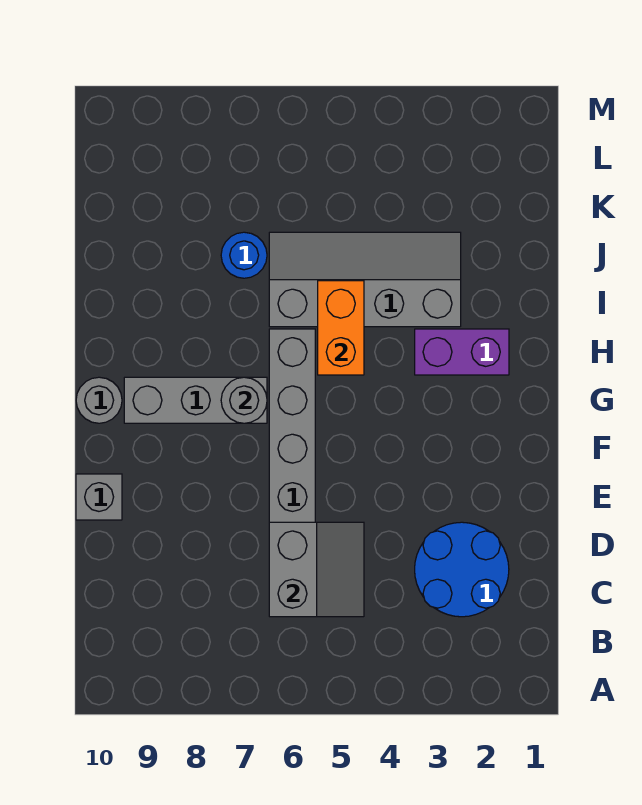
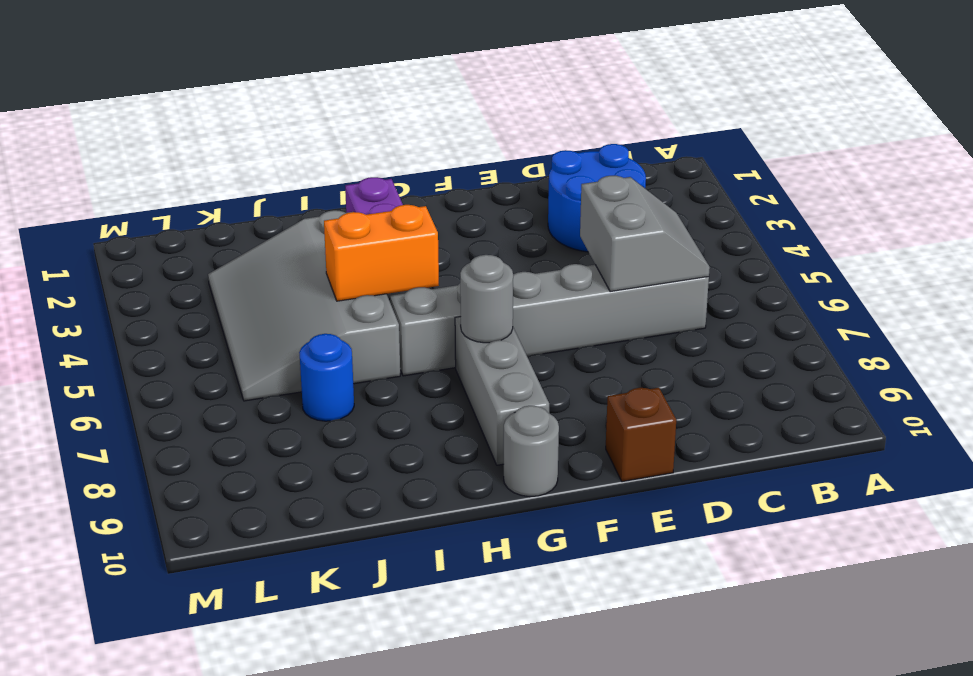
grey slope C5:D6 level 2 top 6 -> grey slope C5:D6 level 2 top D
grey brick E10 level 1 -> brown brick E10 level 1
grey slope I3:J6 level 1 top I -> grey slope I3:K6 level 1 top I

